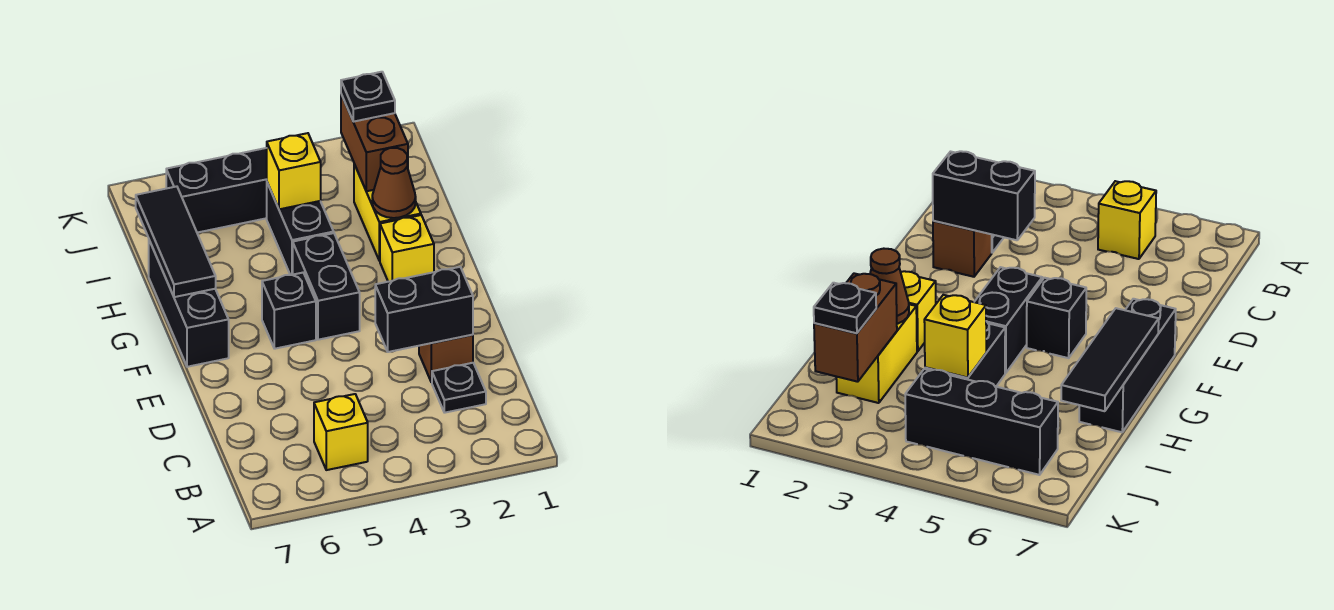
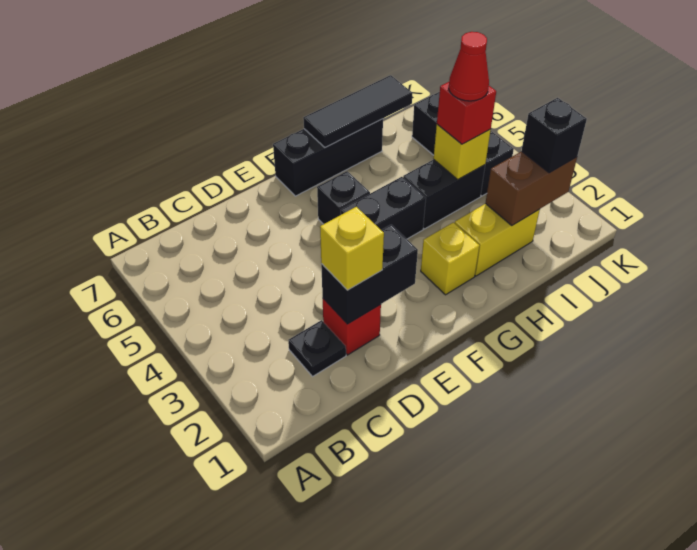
yellow brick B5 level 1 -> yellow brick D2 level 3
brown brick D2 level 1 -> red brick D2 level 1
black brick D2:D3 level 2 -> black brick D2:E2 level 2
brown cone H2 level 2 -> none
none -> red brick I4 level 3
none -> red cone I4 level 4
black plate J2 level 3 -> black brick J2 level 3

